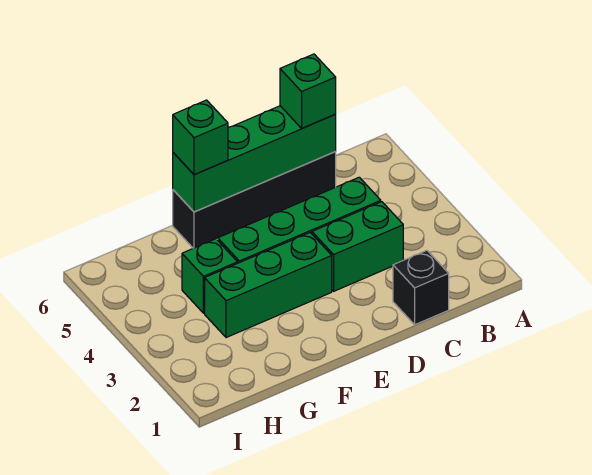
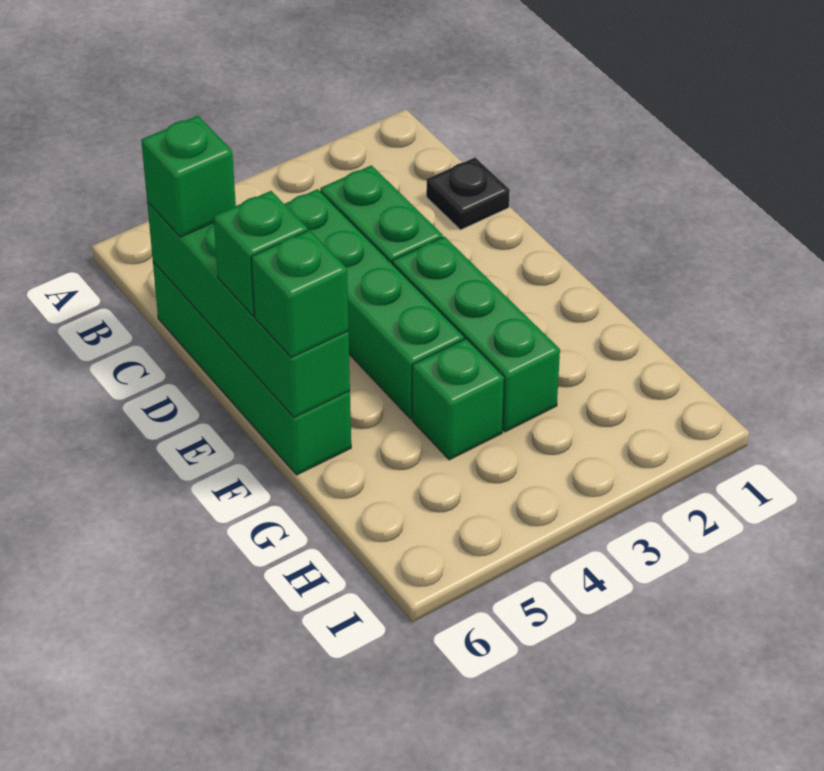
black brick C1 level 1 -> black plate C1 level 1
black brick C6:F6 level 1 -> green brick C6:F6 level 1
none -> green brick E6 level 3

